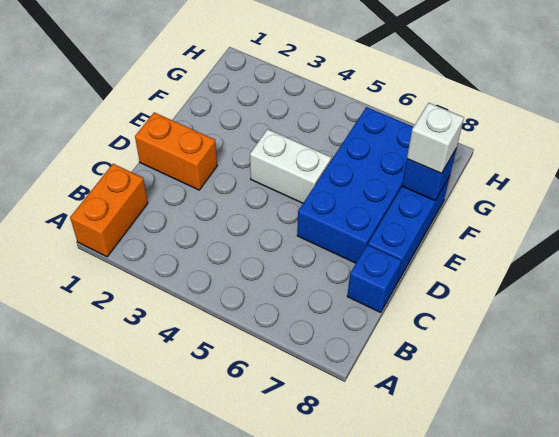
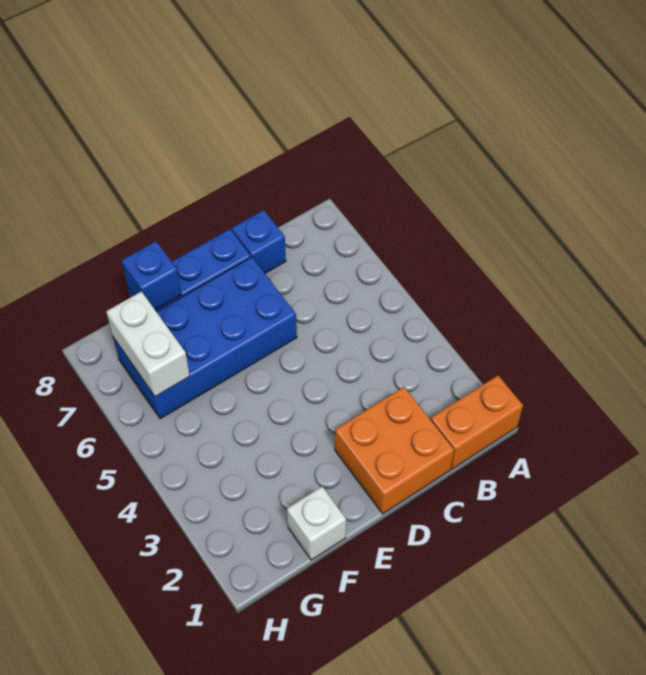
orange brick D1:D2 level 1 -> orange brick C1:D2 level 1
white brick E4:E5 level 1 -> white brick G6:G7 level 2
white brick F8 level 3 -> white brick F1 level 1

